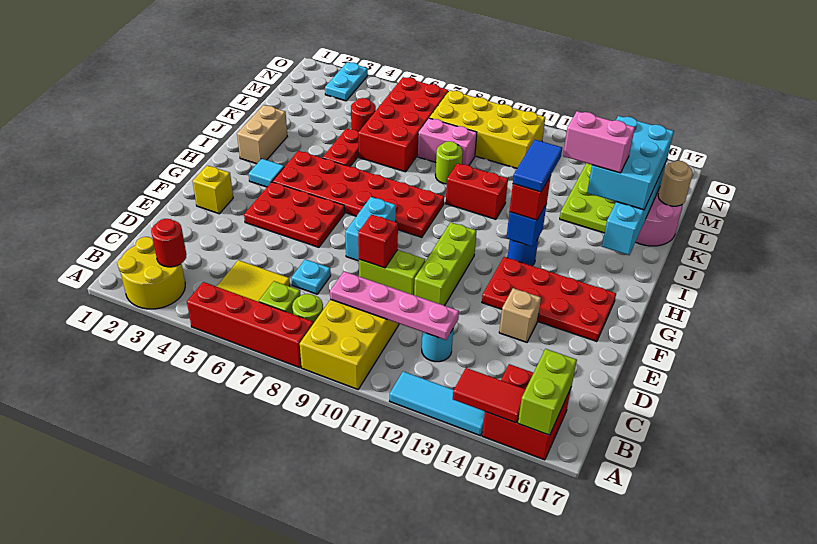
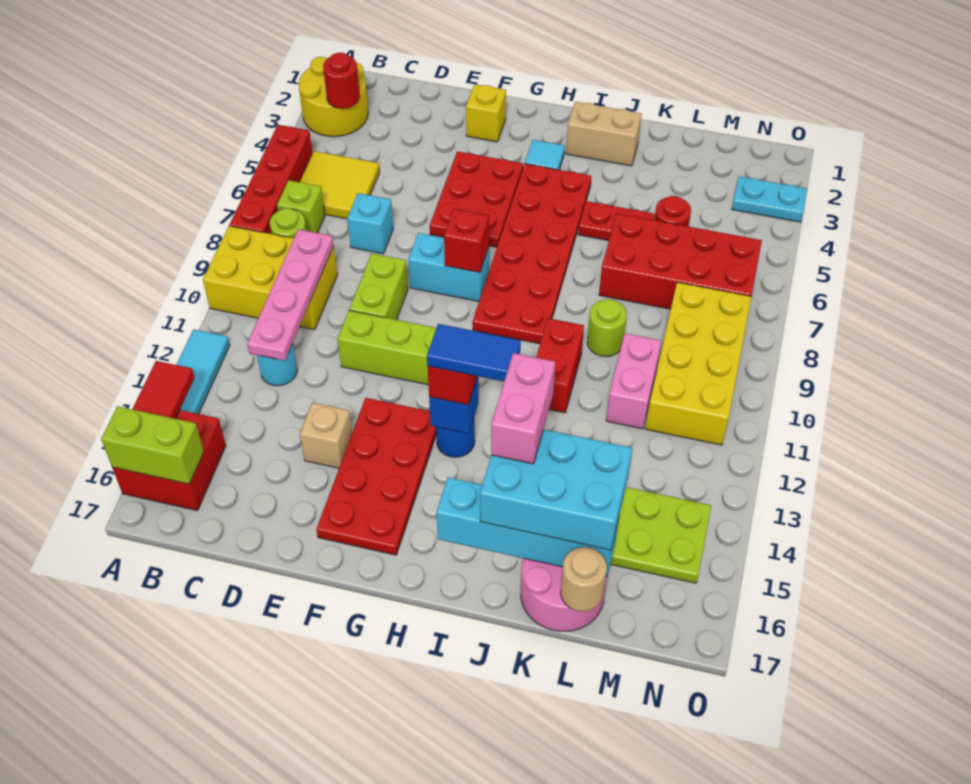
cyan plate D7 level 1 -> cyan brick D7 level 1
red brick E9 level 2 -> red brick G8 level 2
pink brick L8:L9 level 1 -> pink brick L10:L11 level 1

